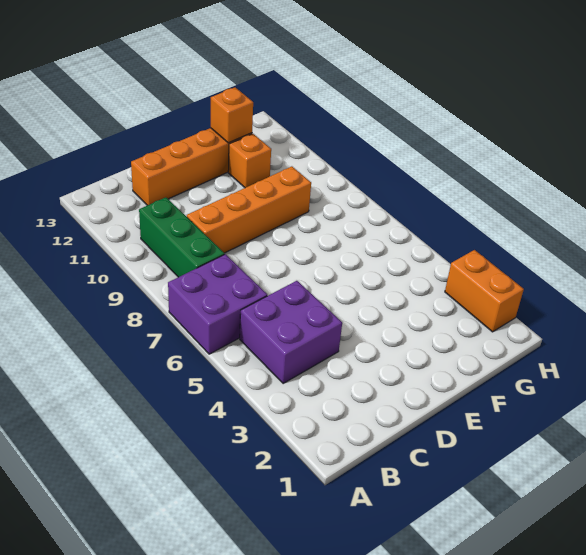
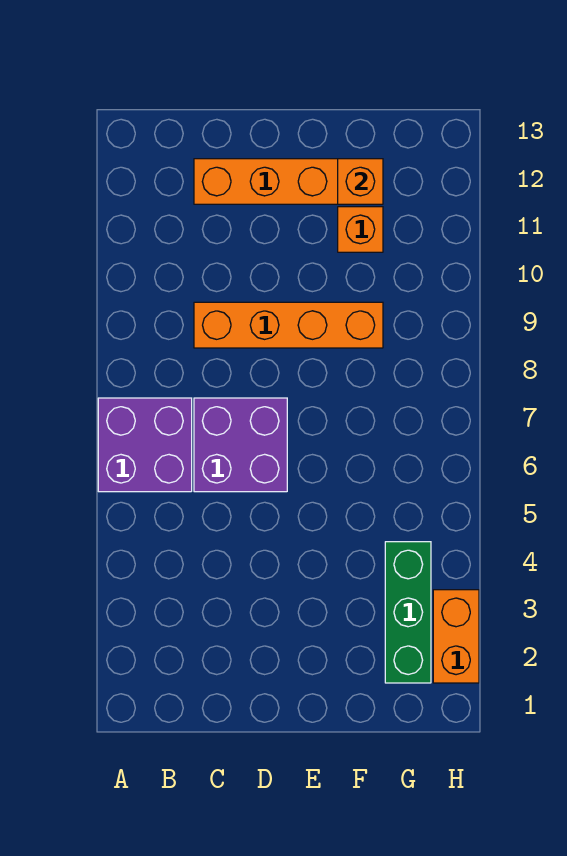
purple brick B4:C5 level 1 -> purple brick C6:D7 level 1
green brick B8:B10 level 1 -> green brick G2:G4 level 1

